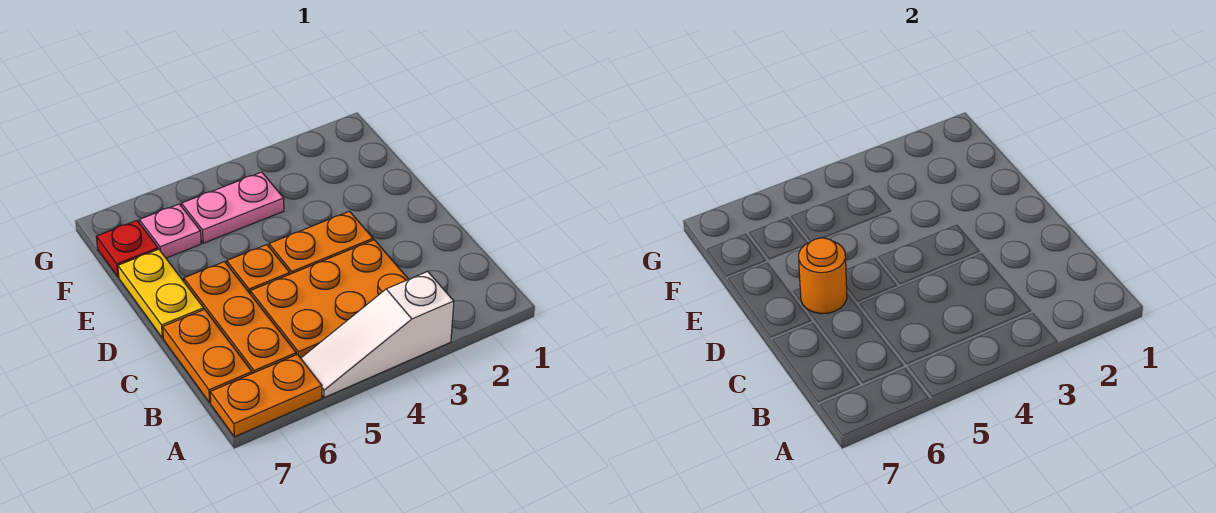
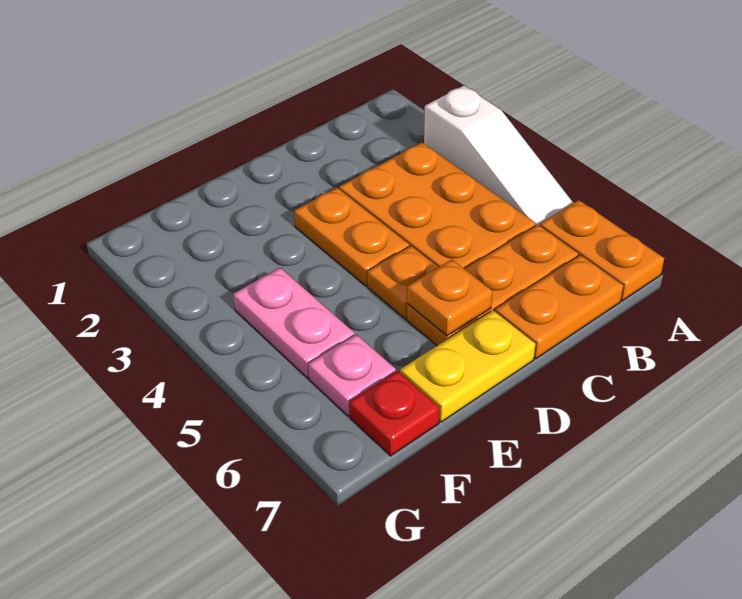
orange round brick D6 level 2 -> orange plate D6 level 2

